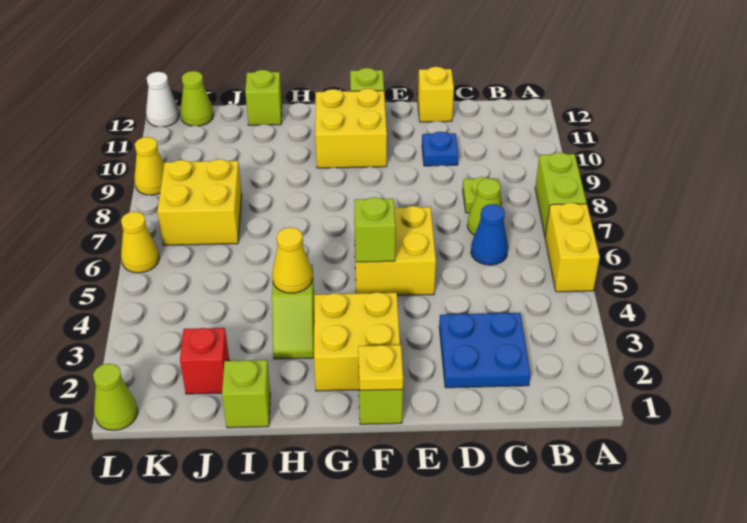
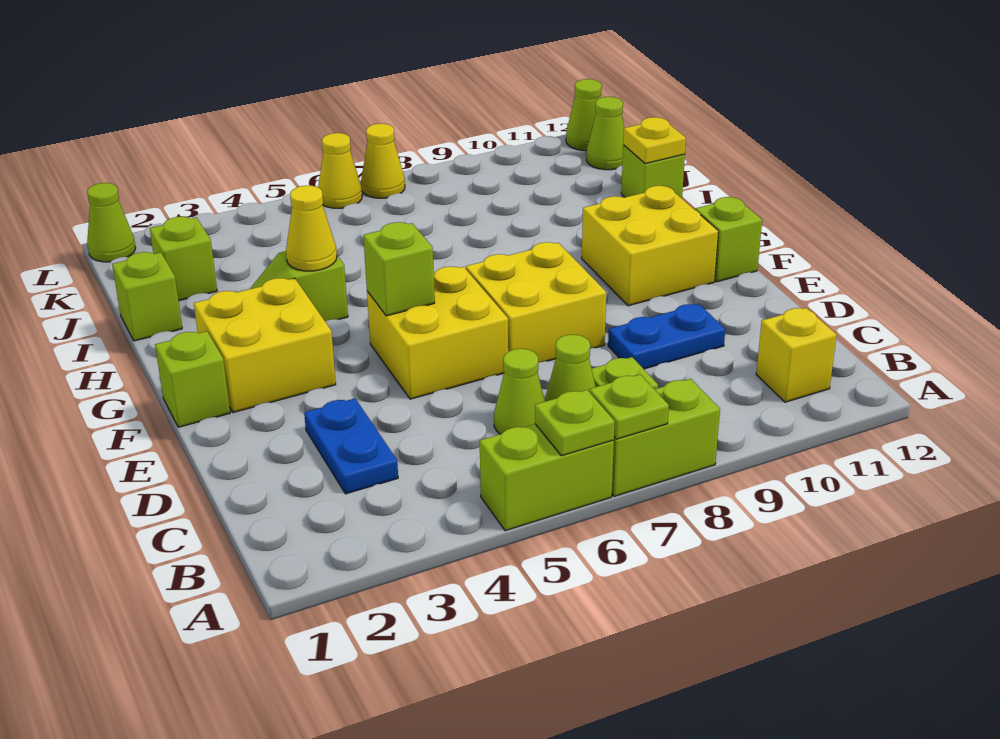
yellow brick A5:A6 level 1 -> lime brick A5:A6 level 1
none -> lime plate A6 level 2
none -> lime plate A7 level 2
blue plate C2:D3 level 1 -> blue plate C3:D3 level 1
blue cone C6 level 1 -> lime cone C6 level 1
blue plate D10 level 1 -> blue plate D9:D10 level 1
yellow brick D12 level 1 -> yellow brick B11 level 1
yellow plate F1 level 2 -> yellow plate I12 level 2
red brick J2 level 1 -> lime brick J2 level 1
yellow brick J7:K8 level 1 -> yellow brick E7:F8 level 1
yellow cone L9 level 1 -> yellow cone L7 level 1
white cone L12 level 1 -> lime cone L12 level 1

